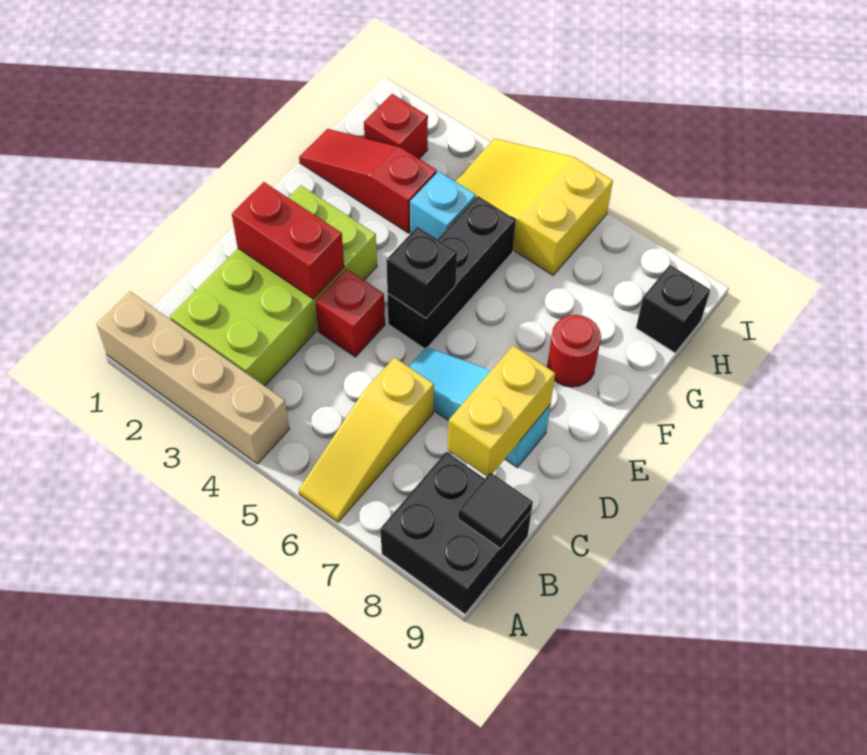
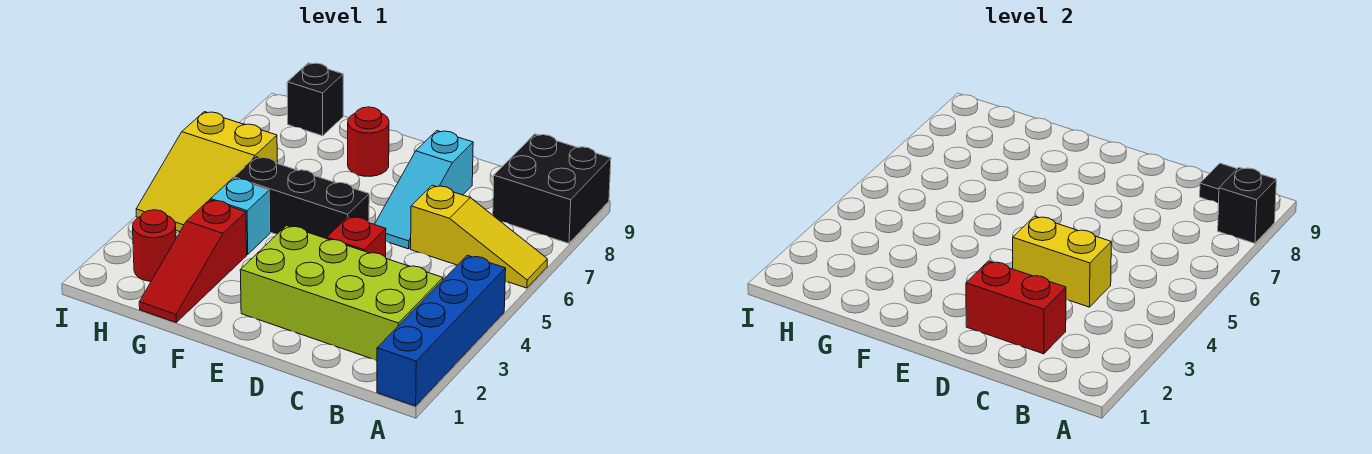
tan brick A1:A4 level 1 -> blue brick A1:A4 level 1
yellow brick C8:D8 level 2 -> yellow brick C4:D4 level 2
red brick D2:D3 level 2 -> red brick C2:D2 level 2
black brick E5 level 2 -> black brick A8 level 2
red brick H2 level 1 -> red round brick H2 level 1

